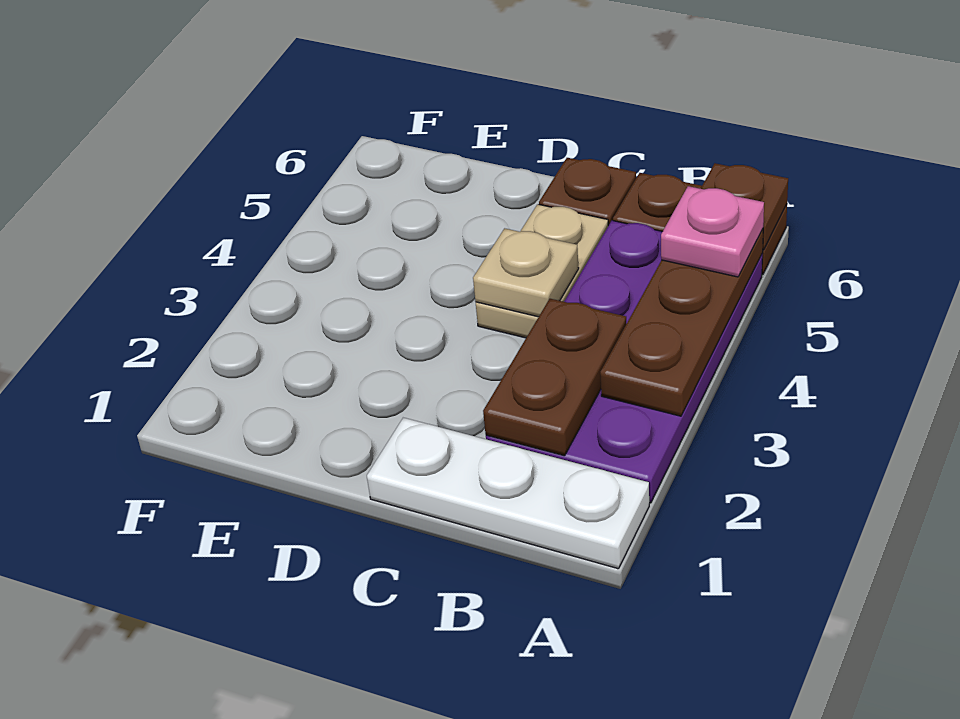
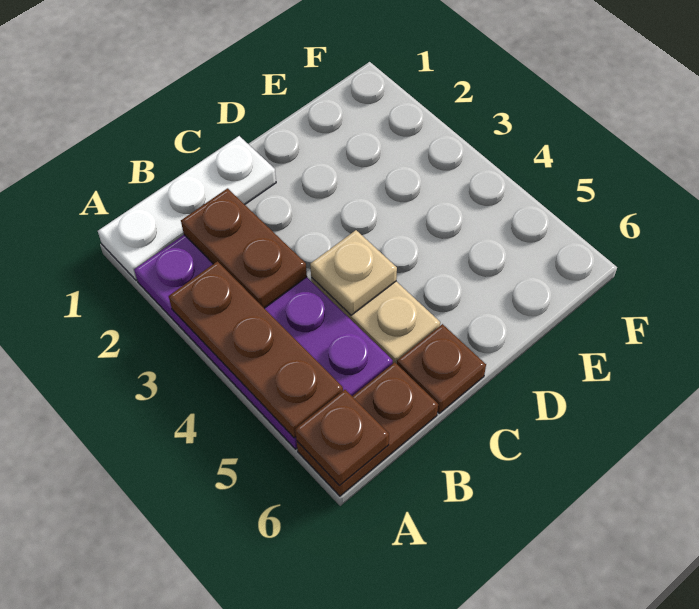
pink plate A5 level 3 -> none

